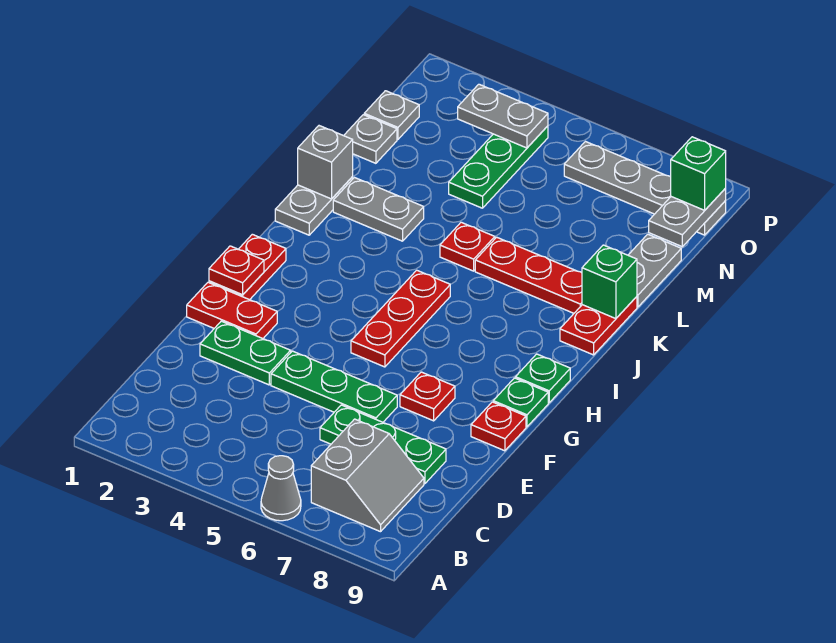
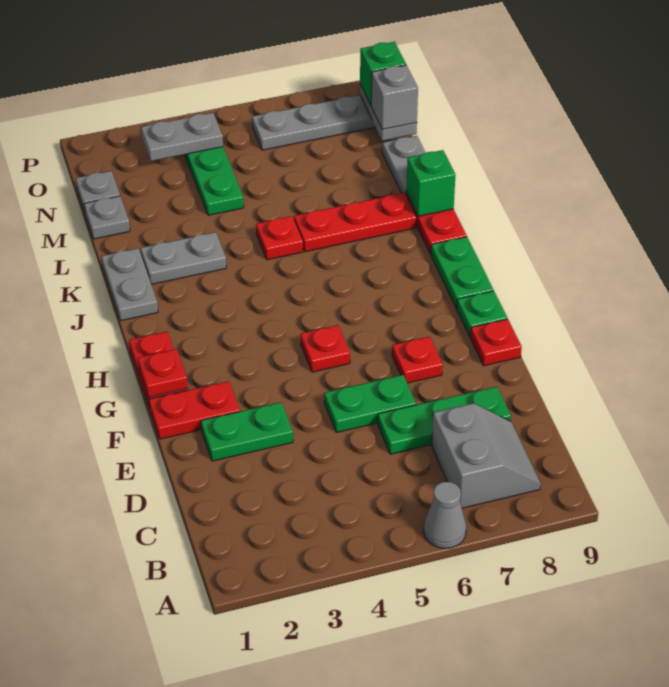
green plate E4:E6 level 1 -> green plate E5:E6 level 1
red plate G5:I5 level 1 -> red plate G5 level 1
green plate H9 level 1 -> green plate H9:I9 level 1
grey brick K1 level 2 -> grey brick N9 level 3

